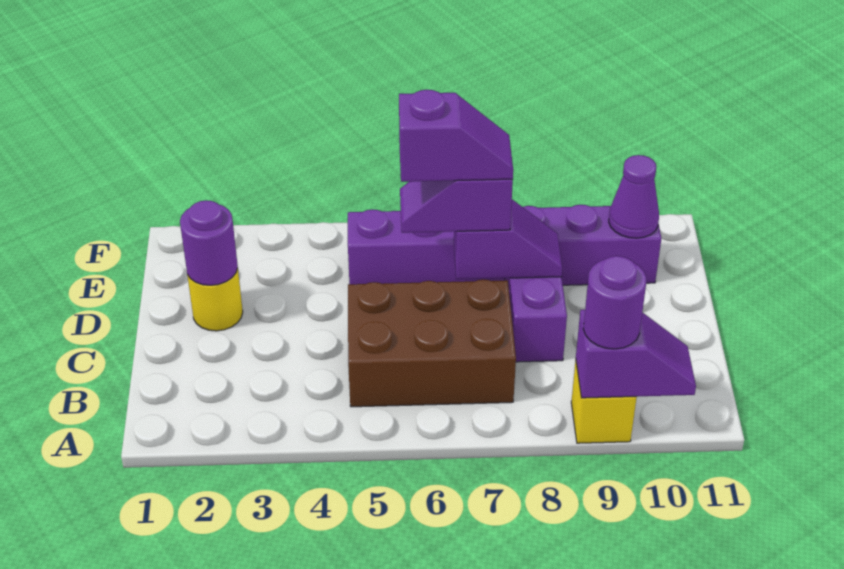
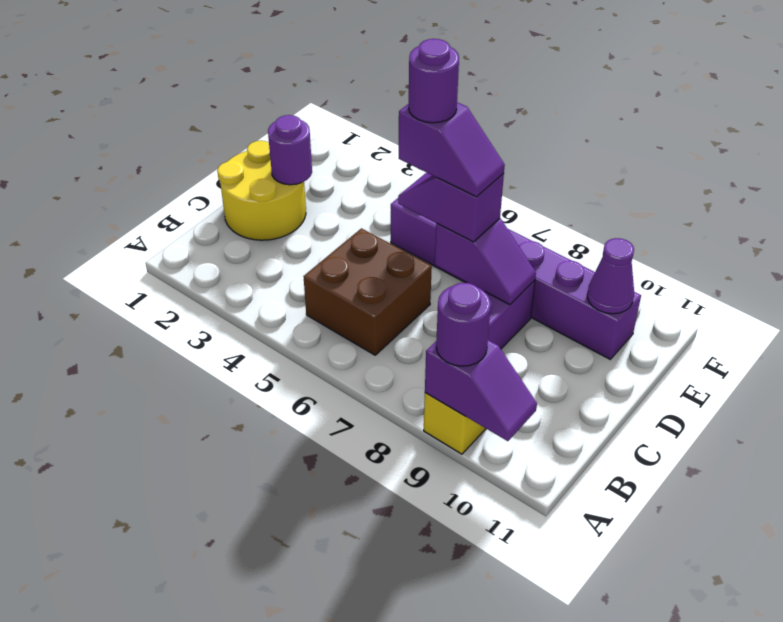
brown brick B5:C7 level 1 -> brown brick B5:C6 level 1
yellow round brick D2 level 1 -> yellow round brick C1:D2 level 1
none -> purple round brick D6 level 5

